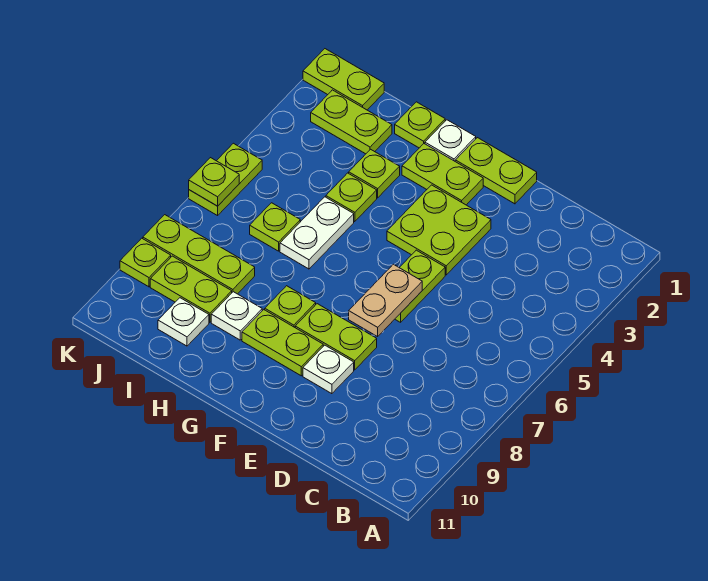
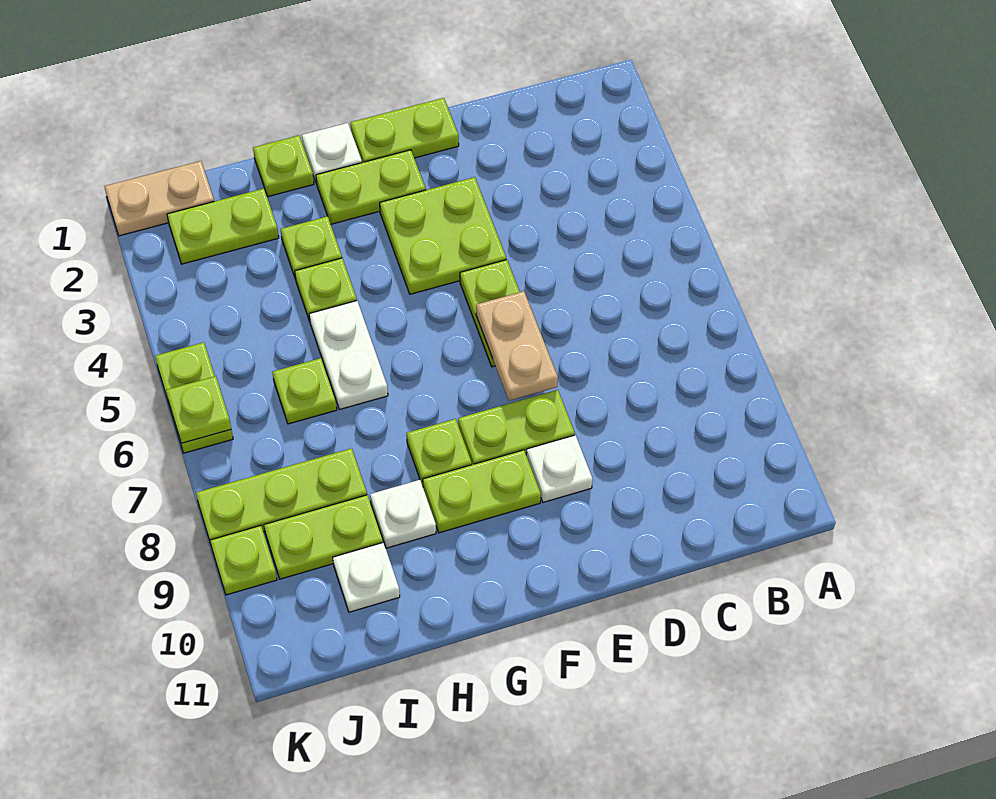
lime plate J1:K1 level 1 -> tan plate J1:K1 level 1

